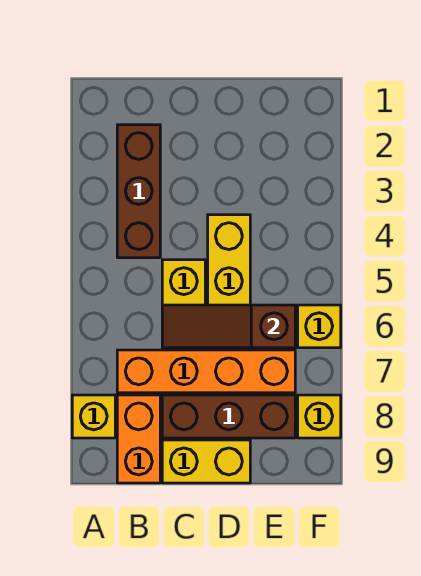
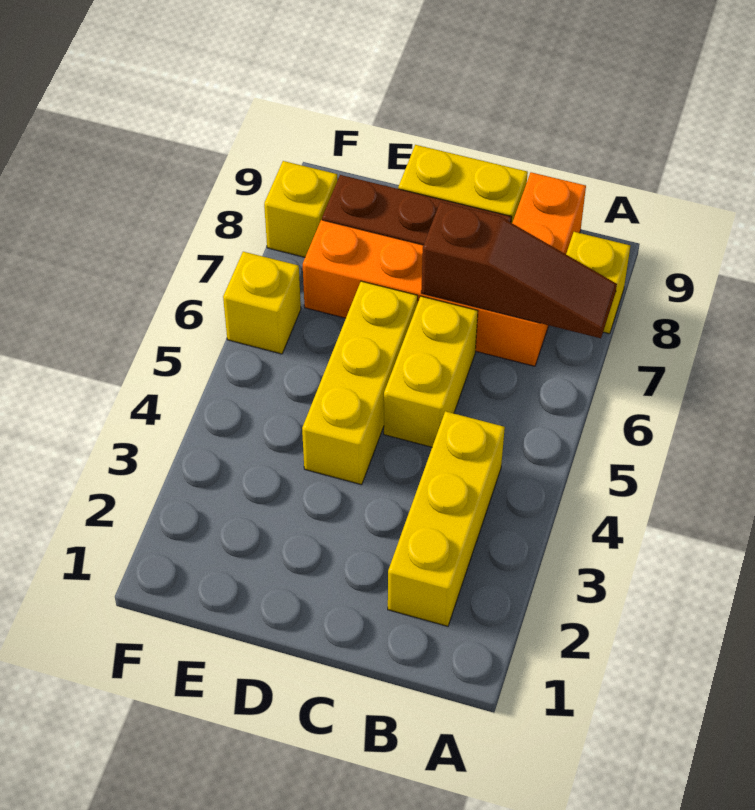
brown brick B2:B4 level 1 -> yellow brick B2:B4 level 1
brown slope C6:E6 level 2 top E -> brown slope A7:C7 level 2 top C

